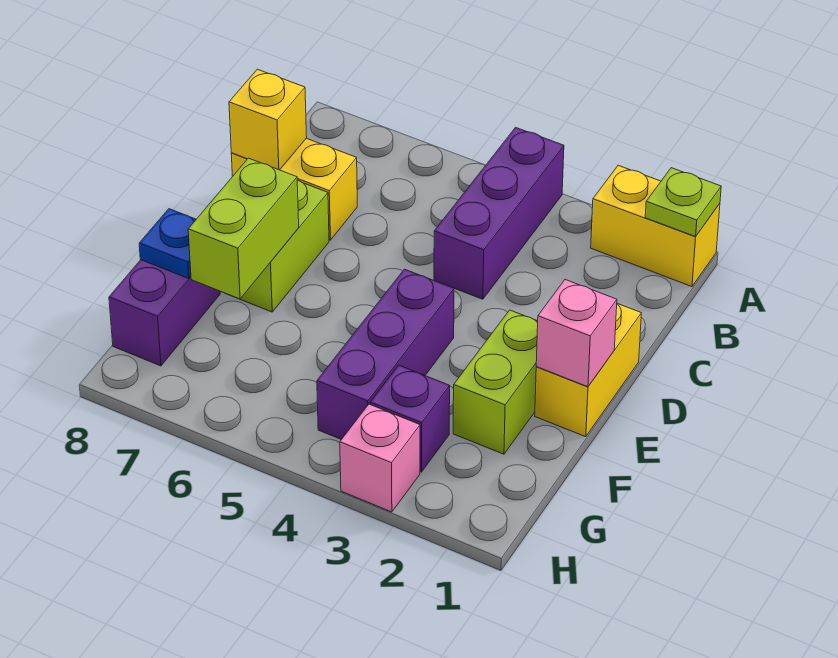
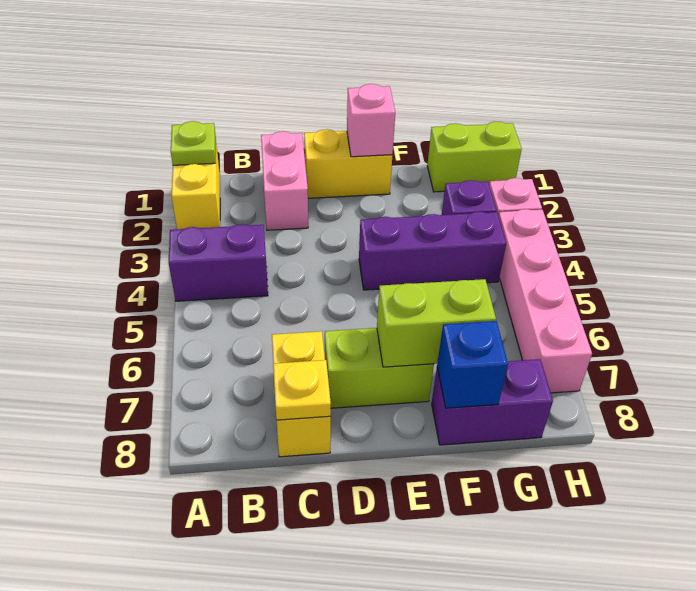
purple brick A4:C4 level 1 -> purple brick A4:B4 level 1
none -> pink brick C1:C2 level 1
yellow brick C8 level 2 -> yellow plate C8 level 2
lime brick E2:F2 level 1 -> lime brick G1:H1 level 1
blue plate F8 level 2 -> blue brick F8 level 2
none -> pink brick H4:H7 level 1

